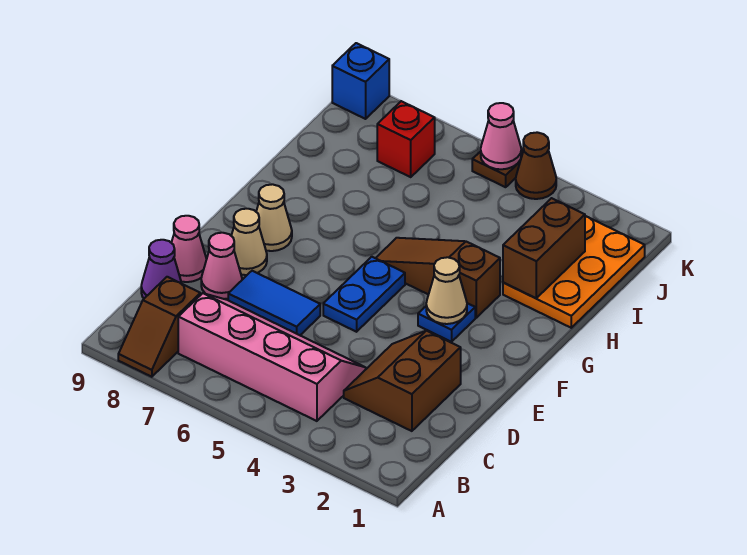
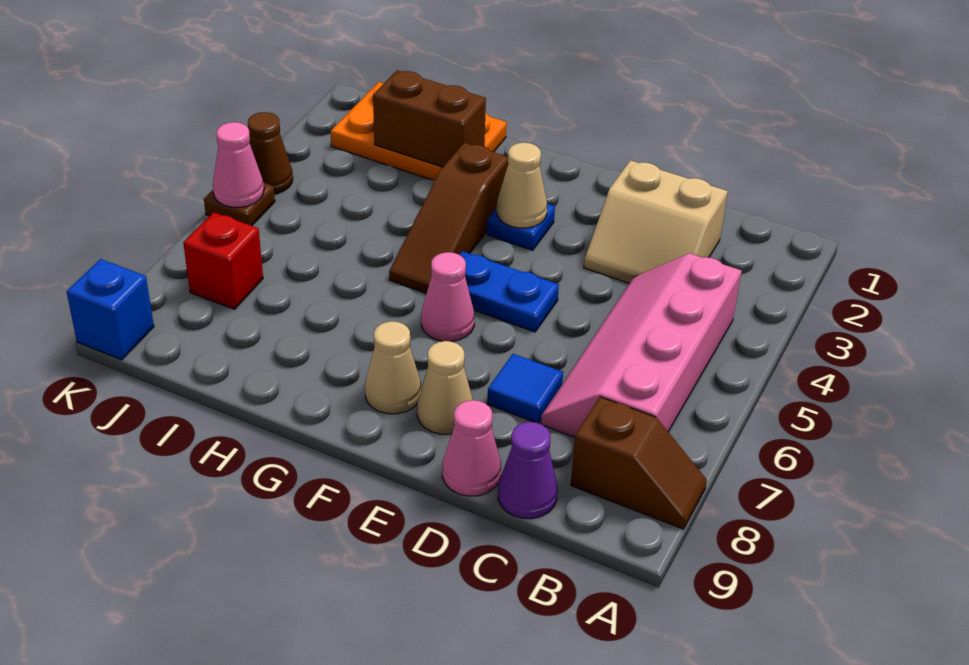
brown slope C2:D3 level 1 top 2 -> tan slope C2:D3 level 1 top 2
blue tile D6:D7 level 1 -> blue tile D7 level 1
pink cone D8 level 1 -> pink cone F6 level 1

